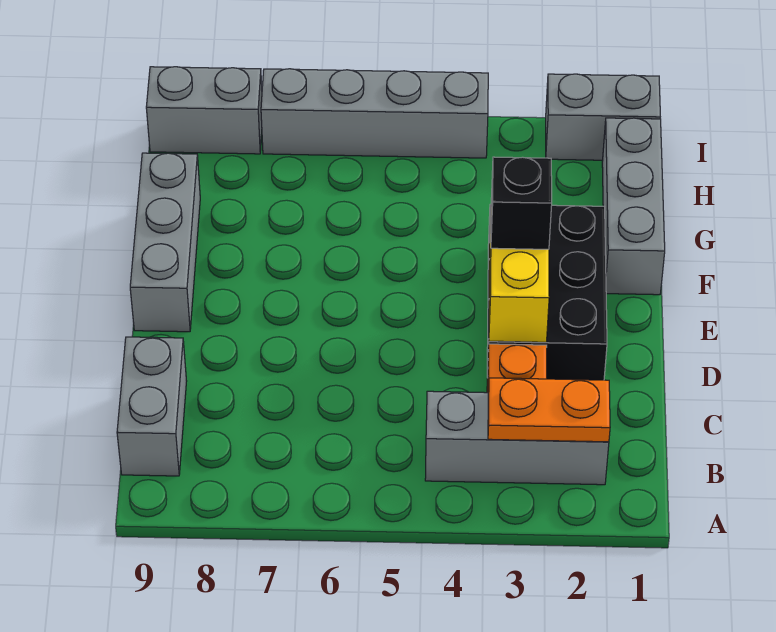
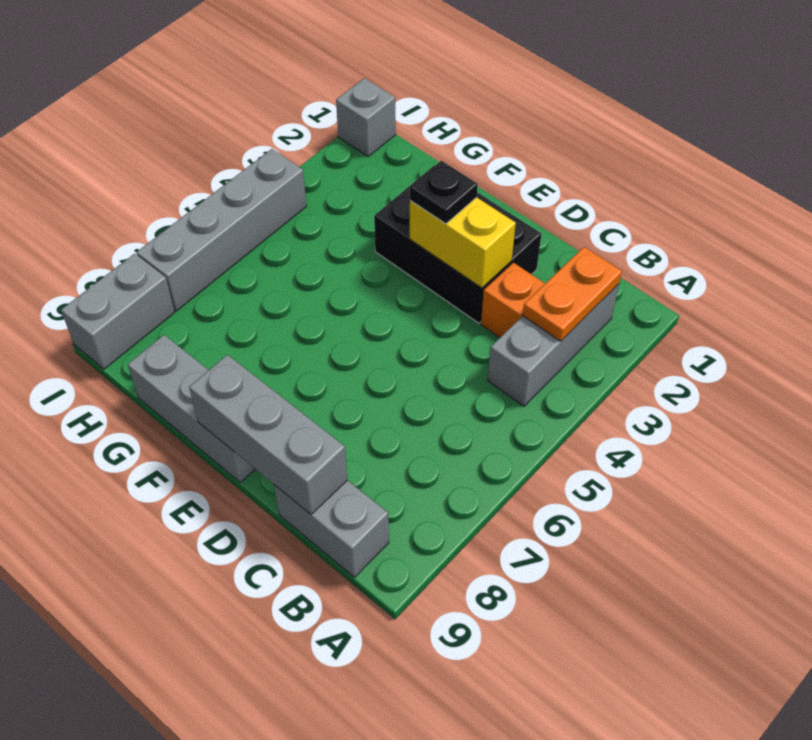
black brick E3 level 3 -> black plate E3 level 3
grey brick F1:H1 level 1 -> grey brick C9:E9 level 2
grey brick I1:I2 level 1 -> grey brick I1 level 1

